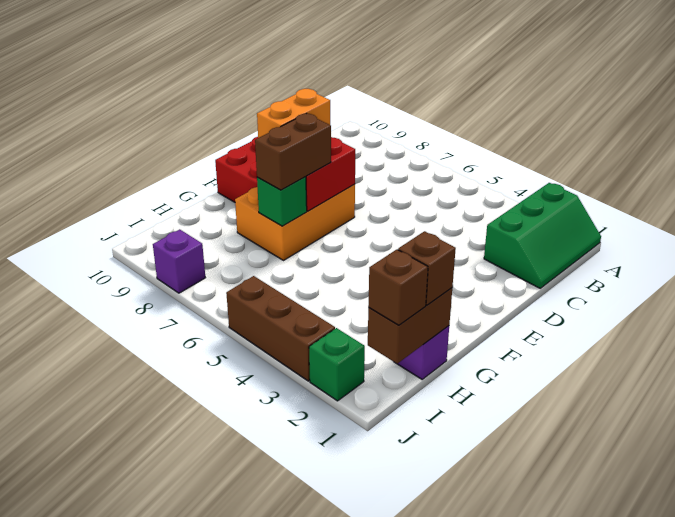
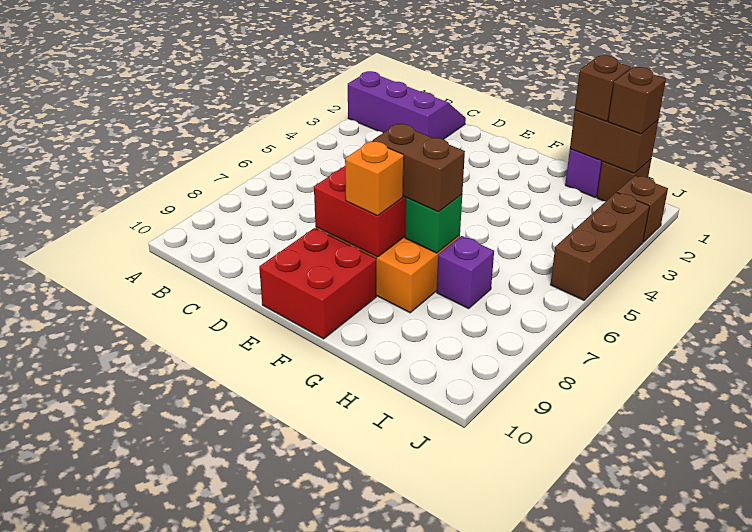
green slope A1:C2 level 1 top 2 -> purple slope A1:C2 level 1 top 2
orange brick E8:F8 level 3 -> orange brick F8 level 3
none -> brown brick I1 level 1
green brick J2 level 1 -> brown brick J2 level 1
purple brick J8 level 1 -> purple brick H7 level 1

